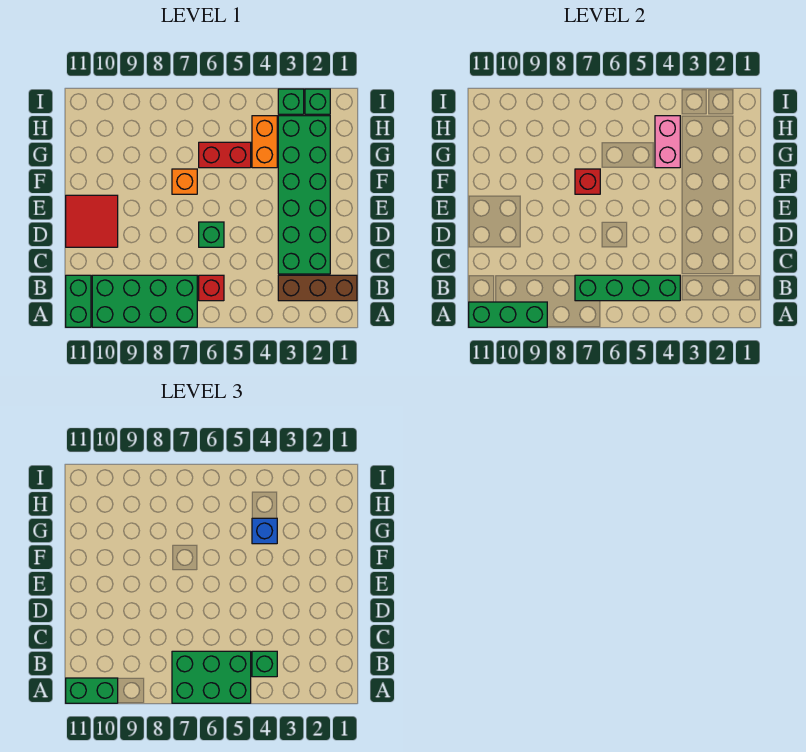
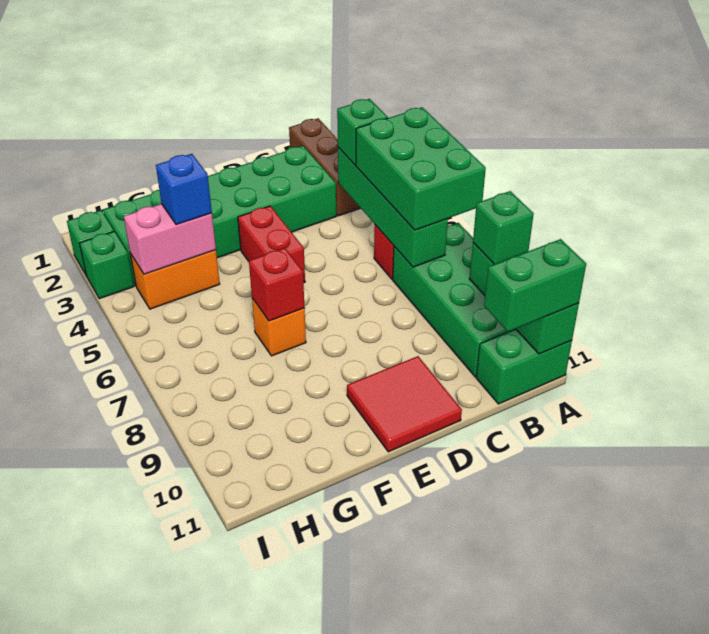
green brick A10:A11 level 3 -> green brick A11:B11 level 3
green brick D6 level 1 -> green brick A9 level 3
red brick G5:G6 level 1 -> red brick E4:E5 level 1

